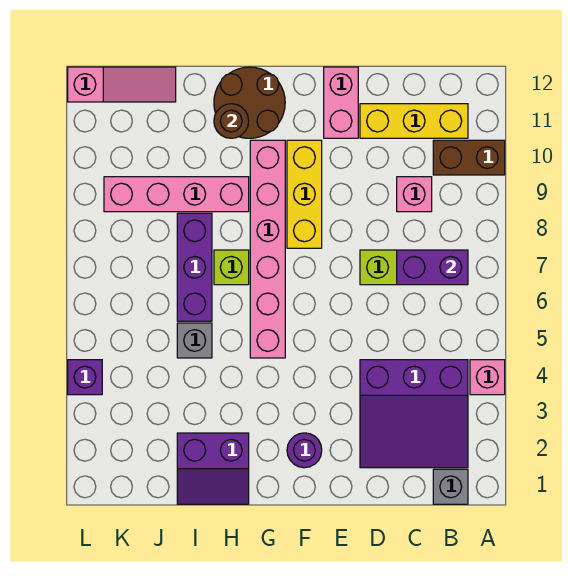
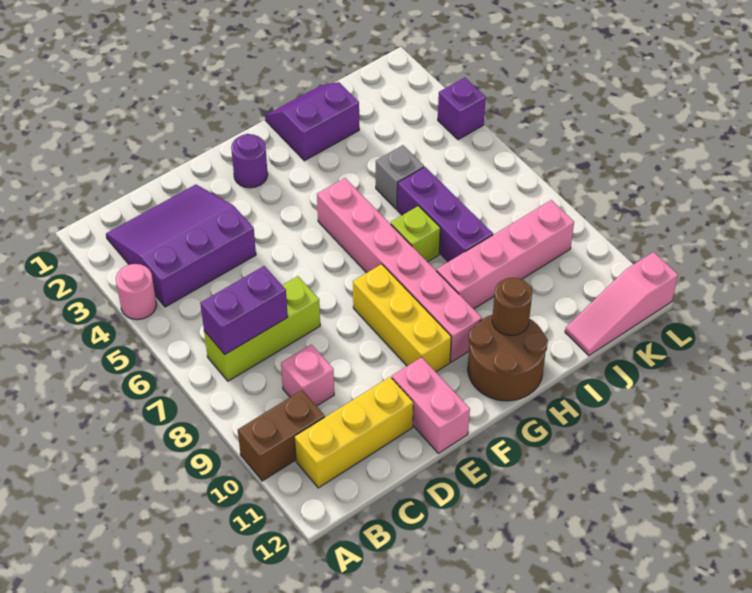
pink brick A4 level 1 -> pink round brick A4 level 1
grey brick B1 level 1 -> none

